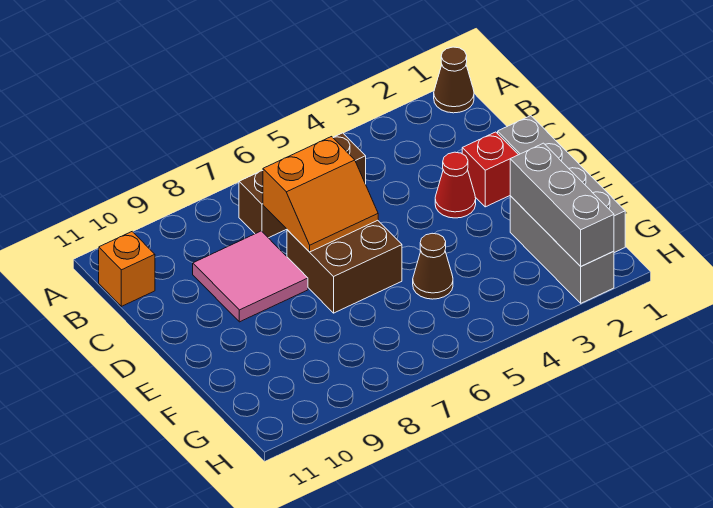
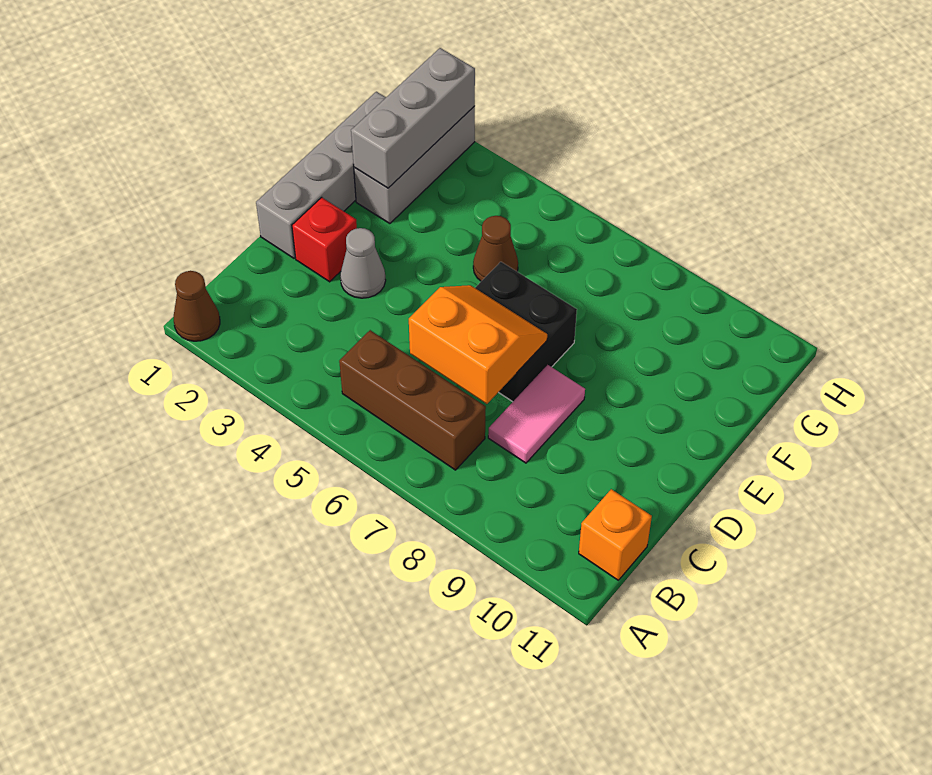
pink tile C8:D9 level 1 -> pink tile C8:D8 level 1
red cone D3 level 1 -> grey cone D3 level 1
brown brick D6:E7 level 1 -> black brick D6:E7 level 1

